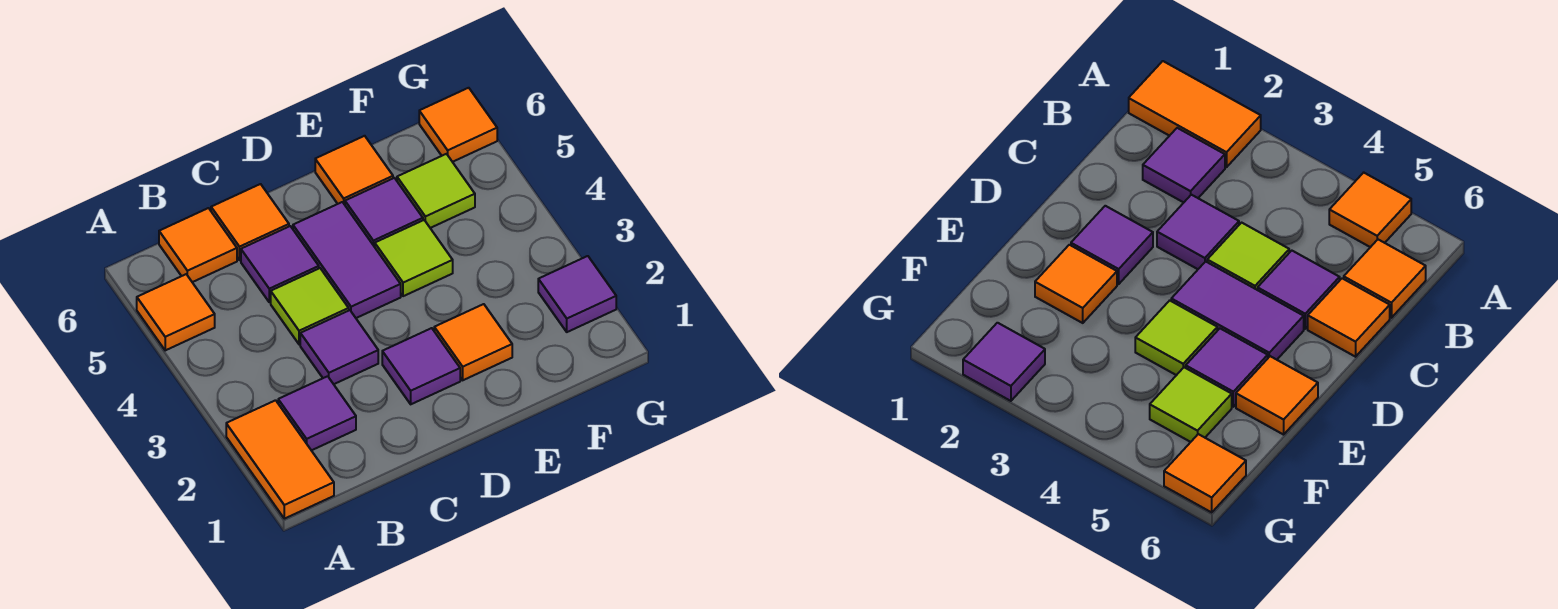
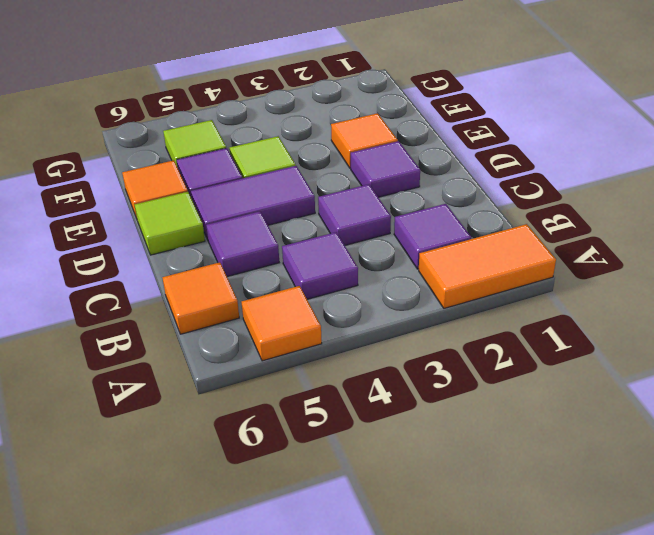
lime tile C4 level 1 -> lime tile D6 level 1
orange tile C6 level 1 -> none
purple tile G2 level 1 -> purple tile B4 level 1
orange tile G6 level 1 -> none

